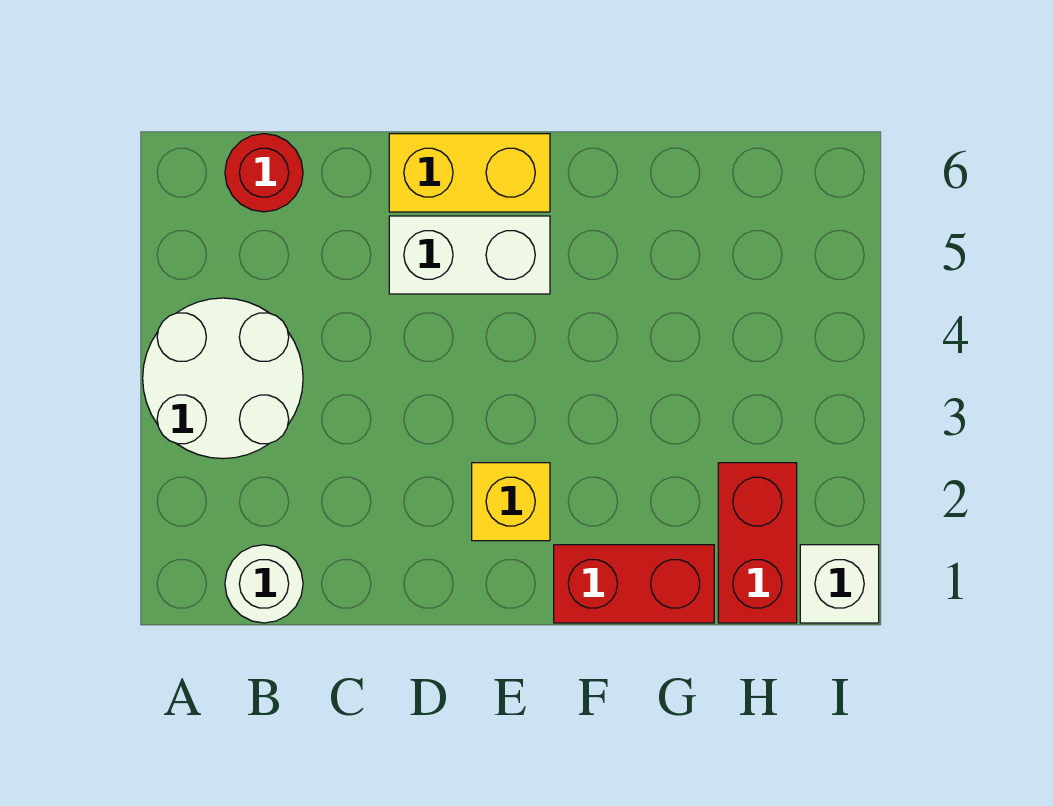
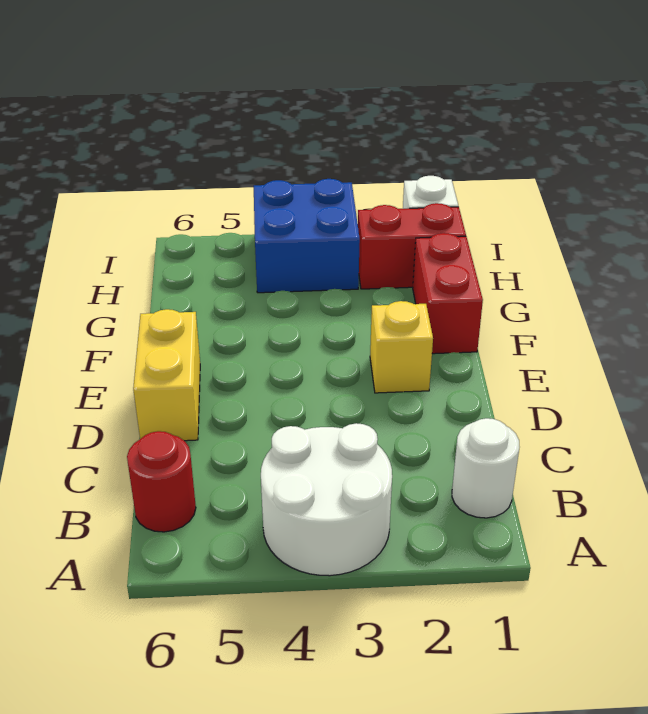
white brick D5:E5 level 1 -> none
none -> blue brick H3:I4 level 1

